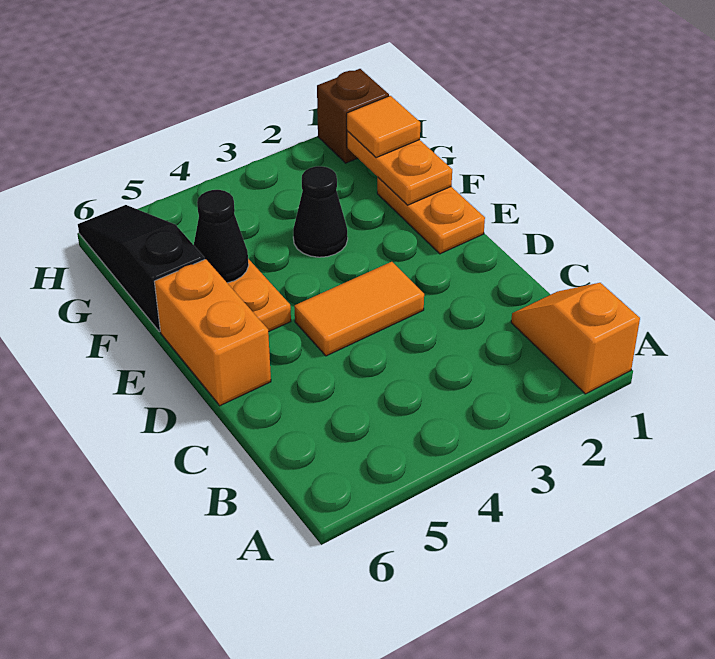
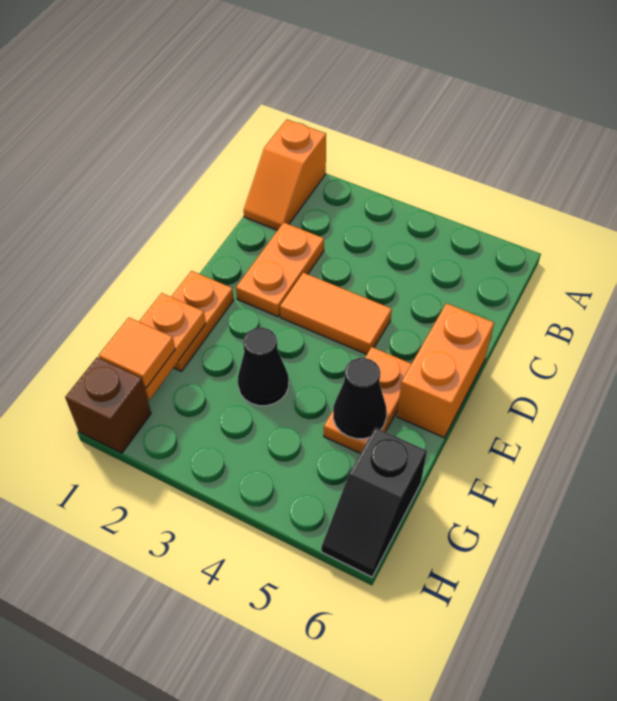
none -> orange plate C2:D2 level 1
black slope F6:H6 level 1 top F -> black slope G6:H6 level 1 top G

